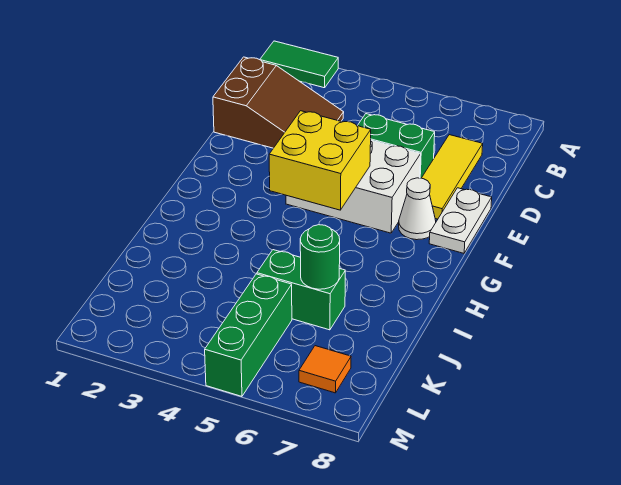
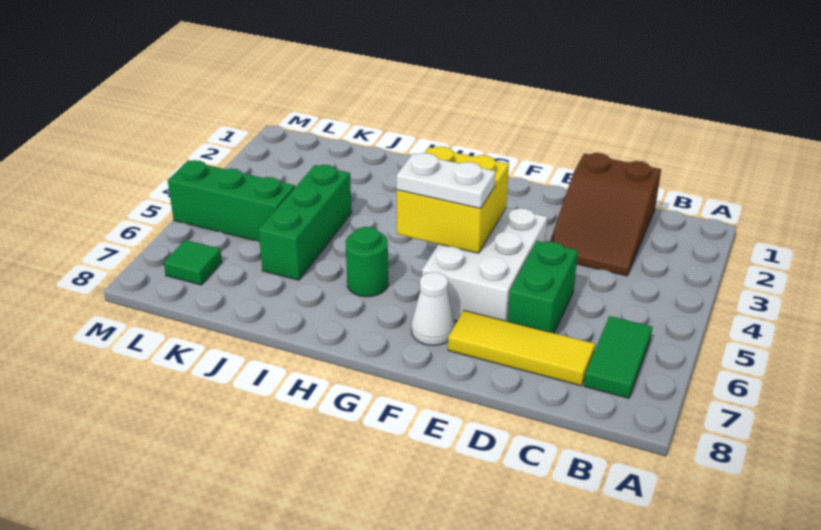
green tile A1:A2 level 1 -> green tile B6:B7 level 1
white plate E8:F8 level 1 -> white plate F5:G5 level 3
green brick J5:J6 level 1 -> green brick J4:J6 level 1
green round brick J6 level 2 -> green round brick H6 level 1
orange tile L7 level 1 -> green tile L7 level 1

